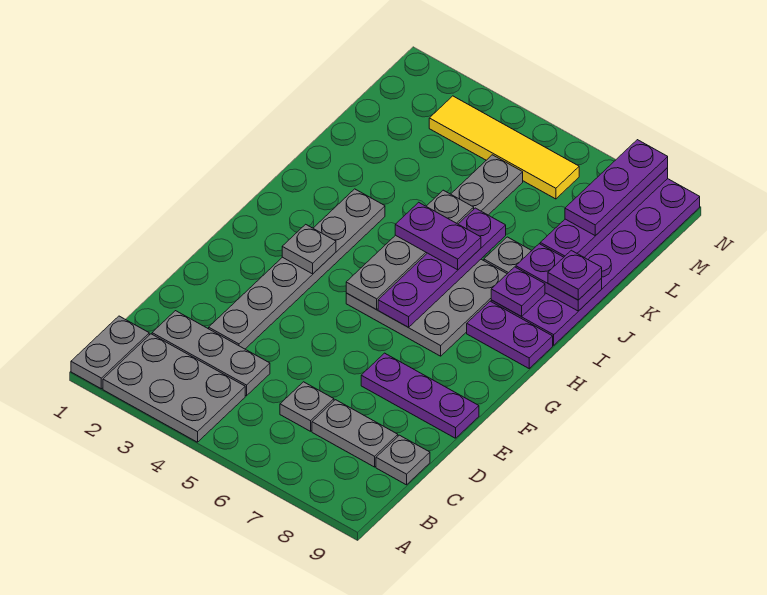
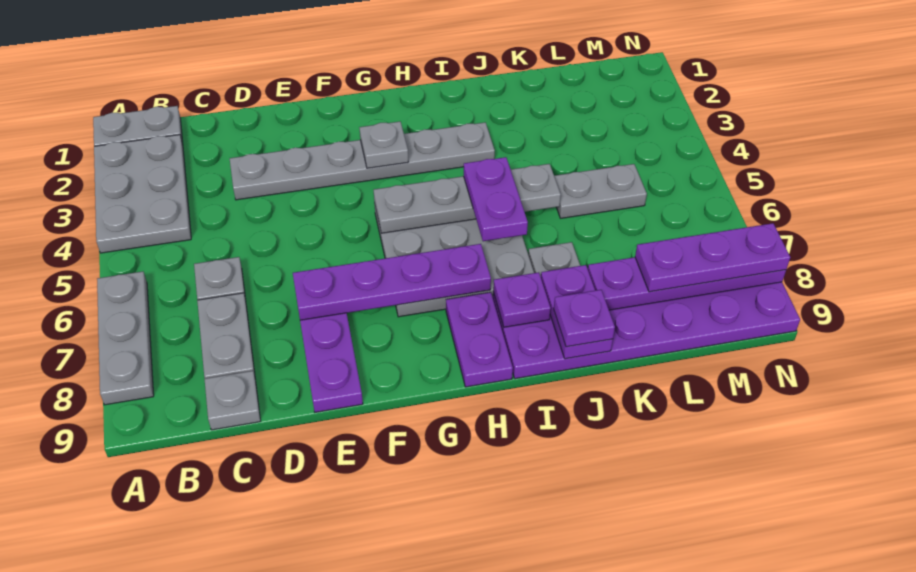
grey plate C2:C4 level 1 -> grey plate A6:A8 level 1
purple plate G6:J6 level 2 -> purple plate E7:H7 level 2
yellow tile M3:M6 level 1 -> none

